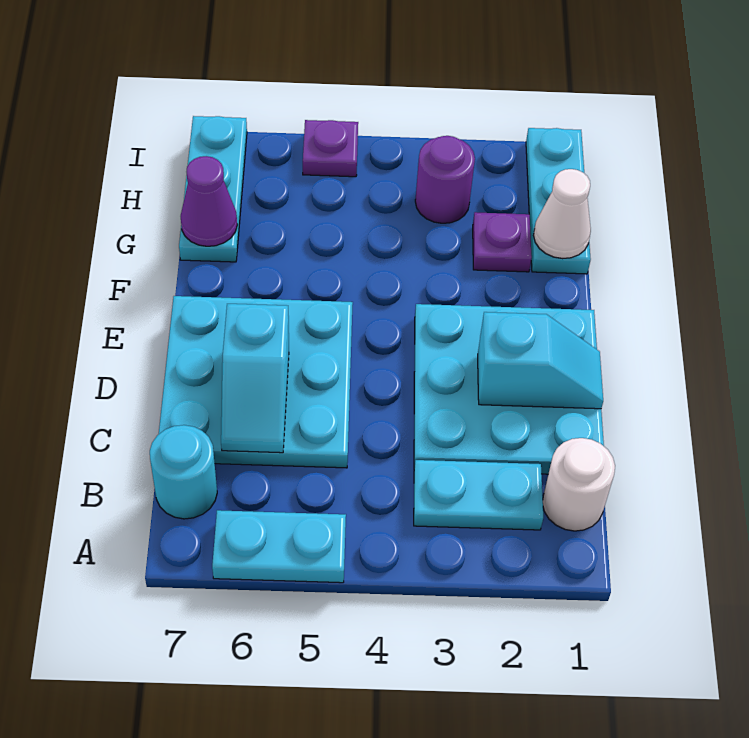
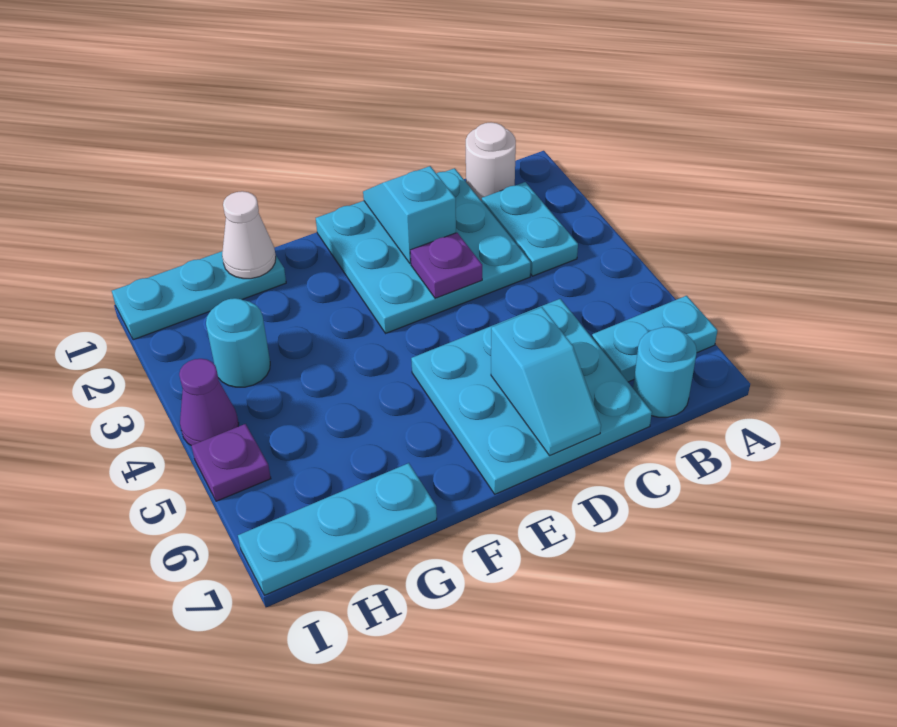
cyan plate A5:A6 level 1 -> cyan plate A6:B6 level 1
cyan slope C6:D6 level 2 top D -> cyan slope D6:D7 level 2 top 6
purple plate G2 level 1 -> purple plate D3 level 2
purple cone G7 level 2 -> purple cone I4 level 1
purple round brick H3 level 1 -> cyan round brick H3 level 1

